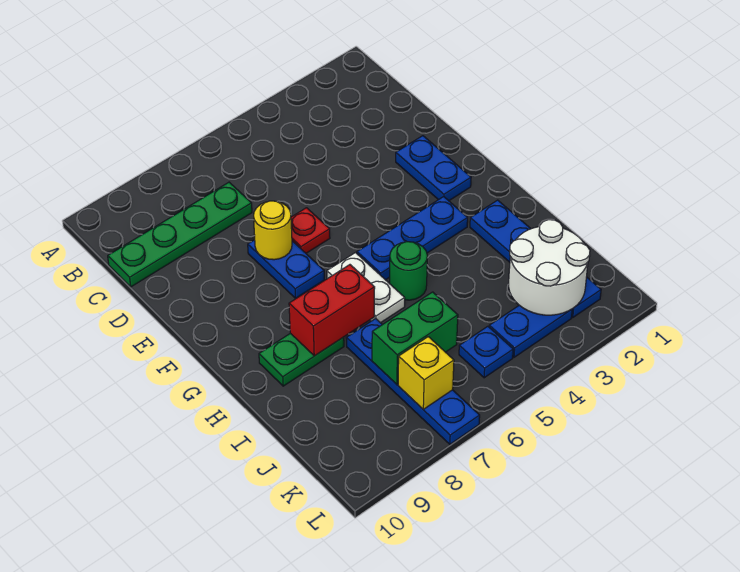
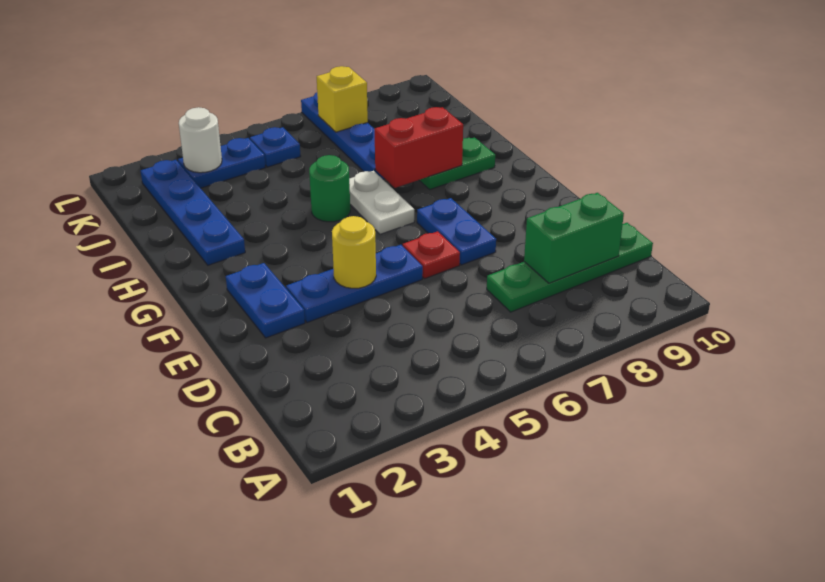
yellow round brick E7 level 2 -> yellow round brick E4 level 2
blue plate G3:G5 level 1 -> blue plate E3:E5 level 1
white round brick J2:K3 level 2 -> white round brick K3 level 2
green brick J6:J7 level 2 -> green brick C8:C9 level 2

